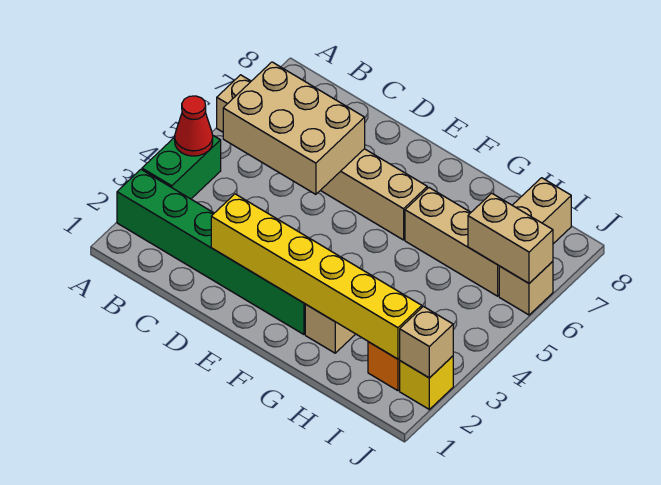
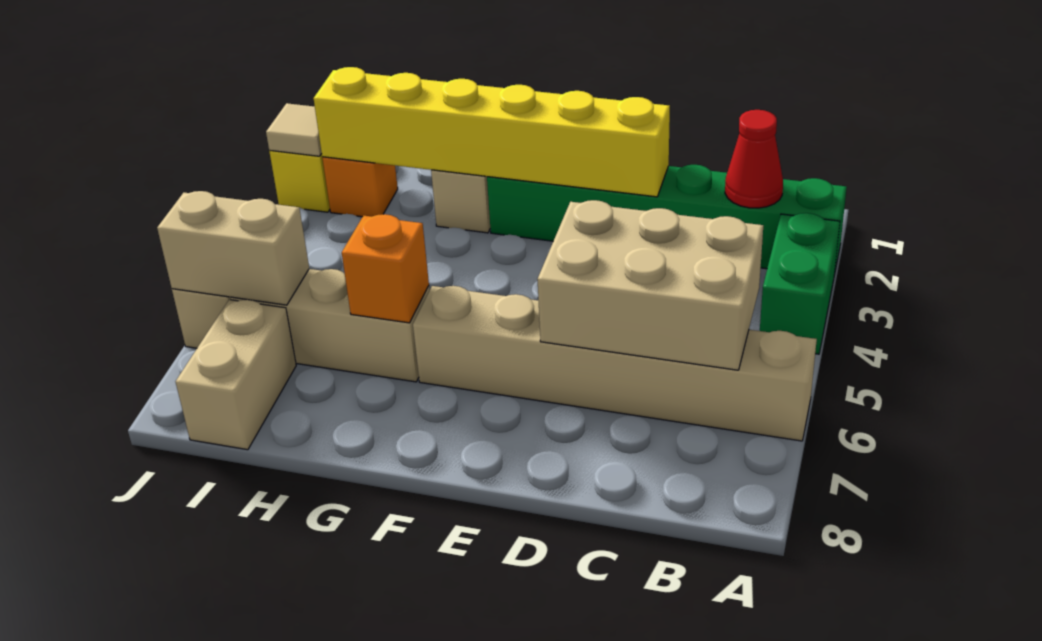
red cone A4 level 2 -> red cone B2 level 2
none -> orange brick G6 level 2
tan brick J2 level 2 -> tan tile J2 level 2

